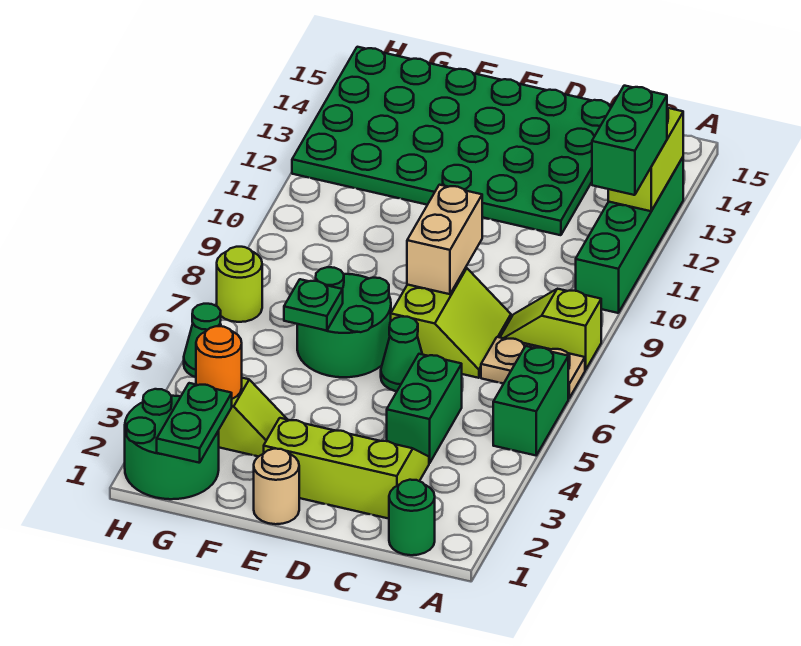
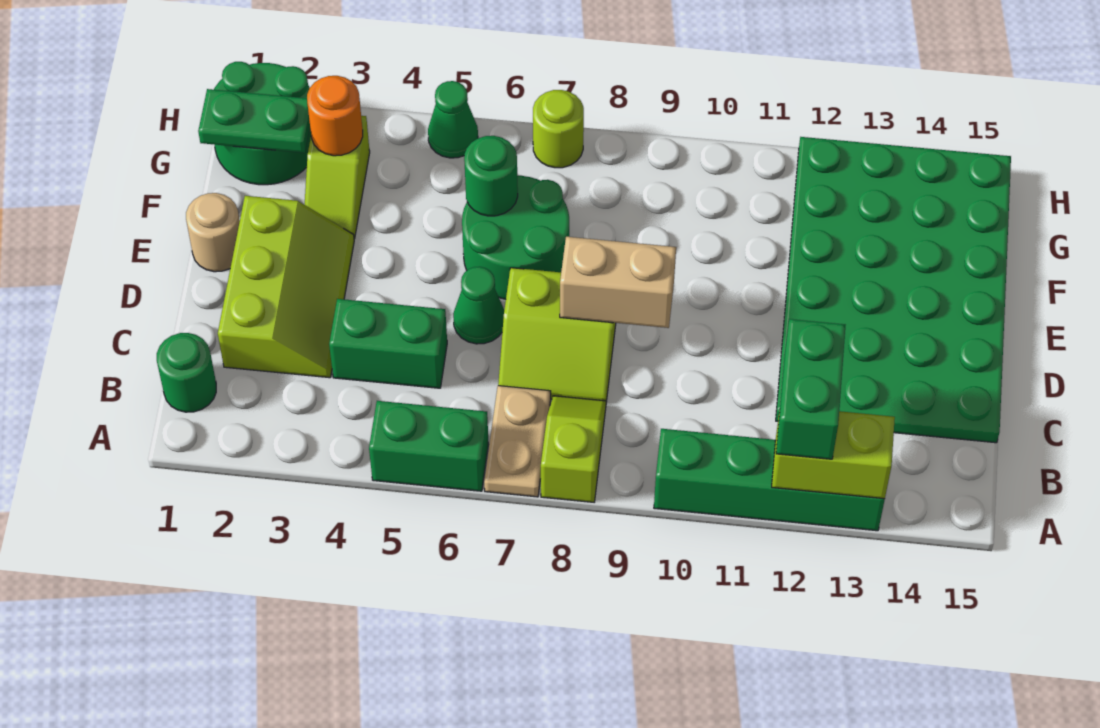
green brick A11:A12 level 3 -> green brick A12:B12 level 3
green plate F6 level 2 -> green round brick F6 level 2

